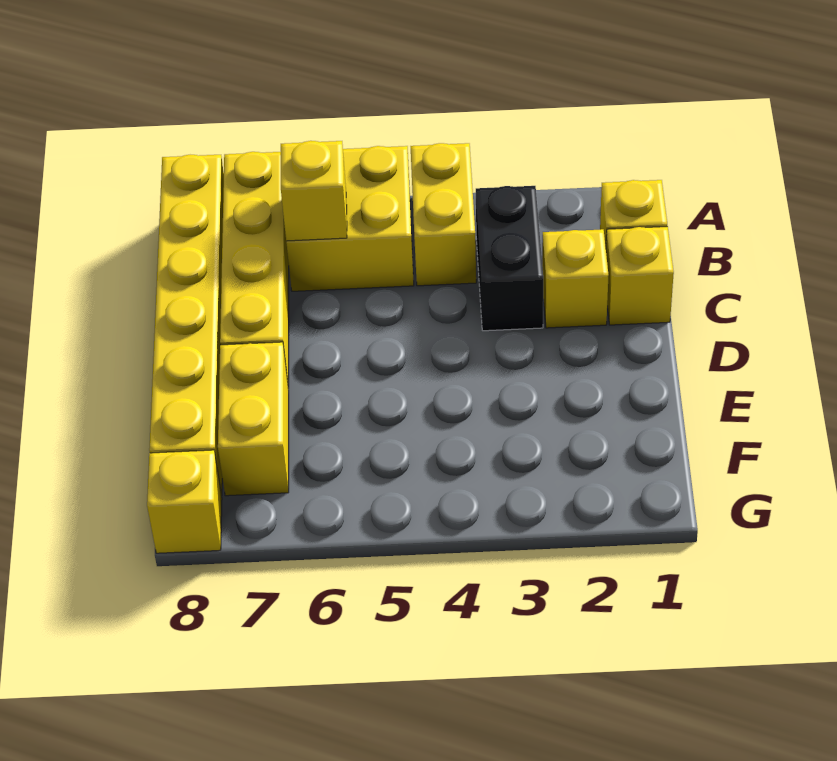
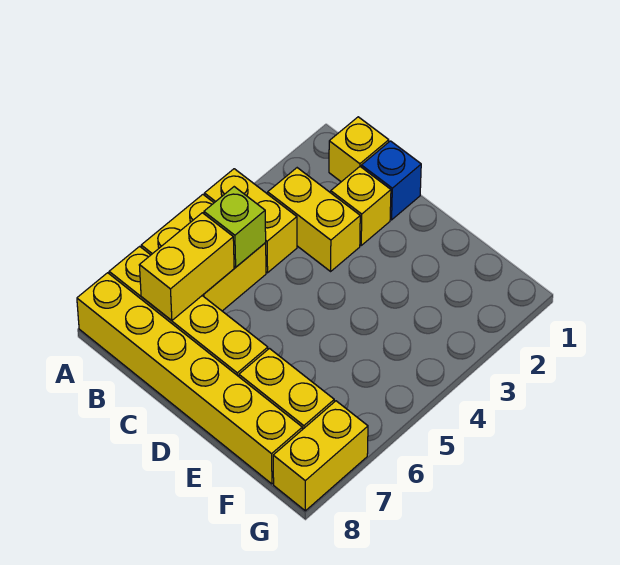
black brick B3:C3 level 1 -> yellow brick B3:C3 level 1
none -> lime brick B5 level 2
yellow brick B6 level 2 -> yellow brick B6:B7 level 2
yellow brick C1 level 1 -> blue brick C1 level 1
yellow brick G8 level 1 -> yellow brick G7:G8 level 1

